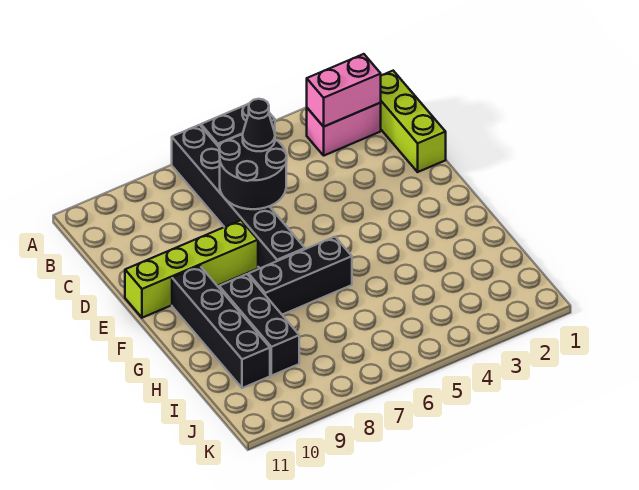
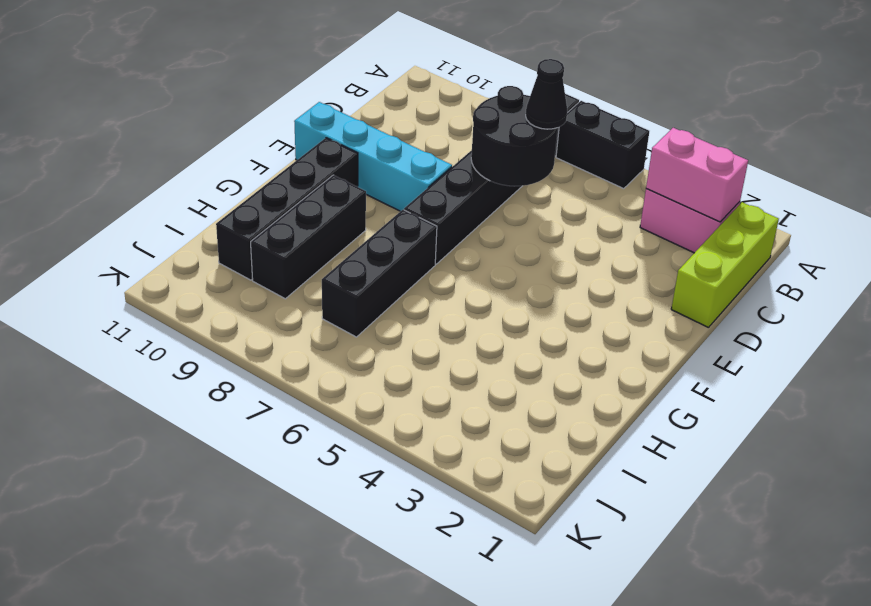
lime brick E8:E11 level 1 -> cyan brick E8:E11 level 1
black brick G6:G8 level 1 -> black brick G7:I7 level 1

